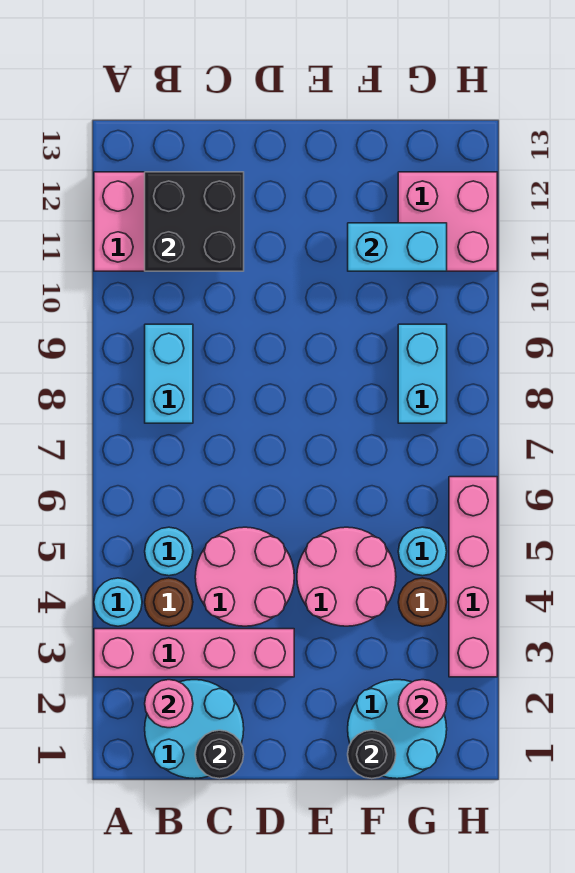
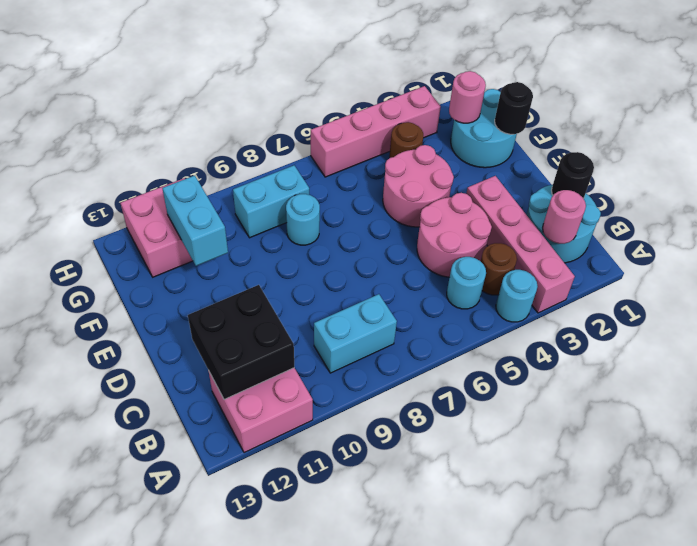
cyan round brick G5 level 1 -> cyan round brick F8 level 1

